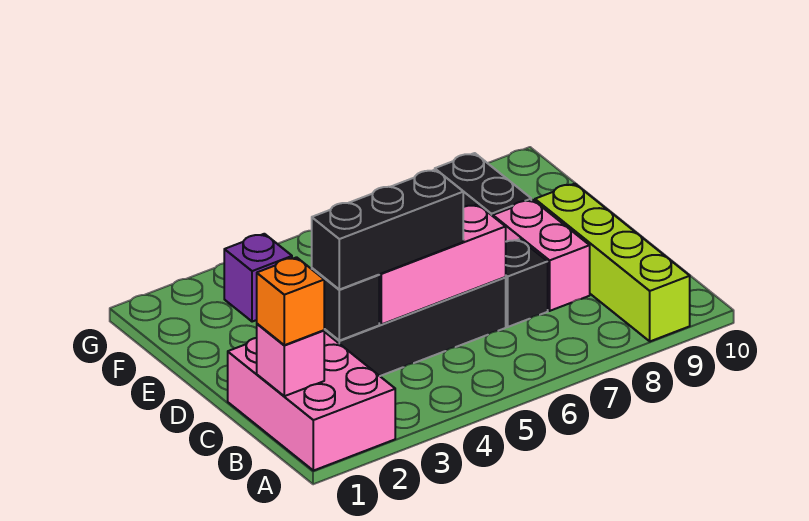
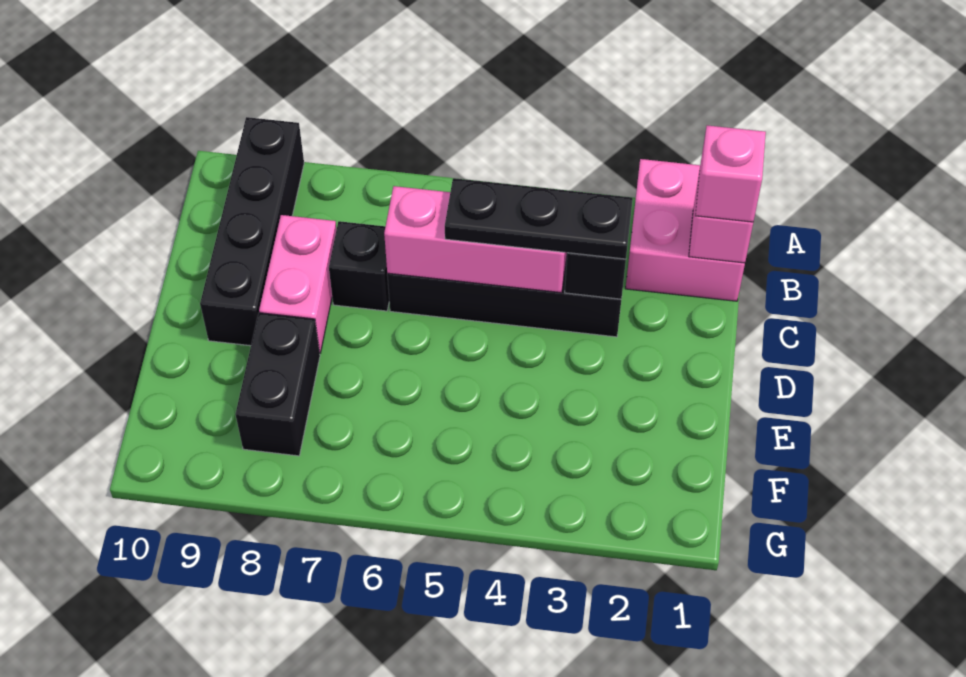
pink brick A1:C2 level 1 -> pink brick A1:B2 level 1
lime brick A9:D9 level 1 -> black brick A9:D9 level 1
orange brick B1 level 3 -> pink brick B1 level 3
black brick C3:C5 level 3 -> black plate C3:C5 level 3
purple brick F3 level 1 -> none

